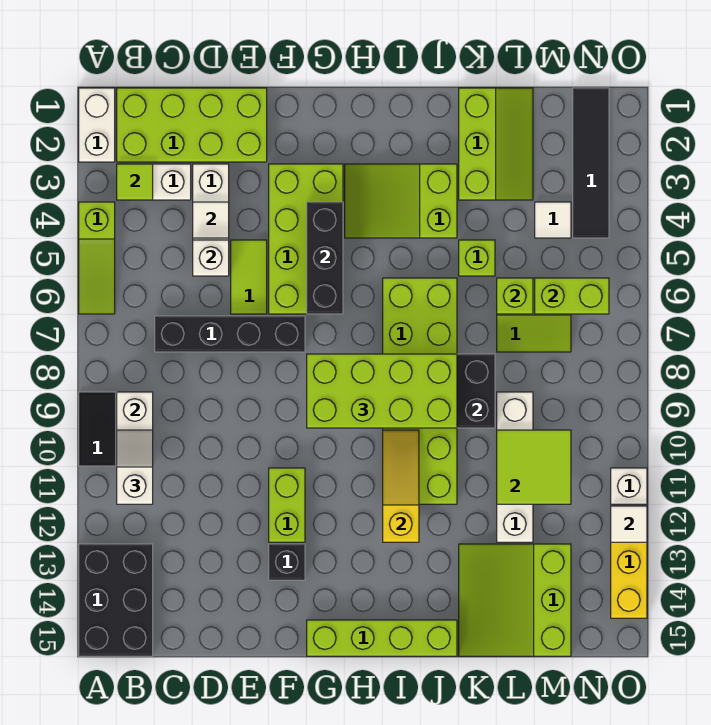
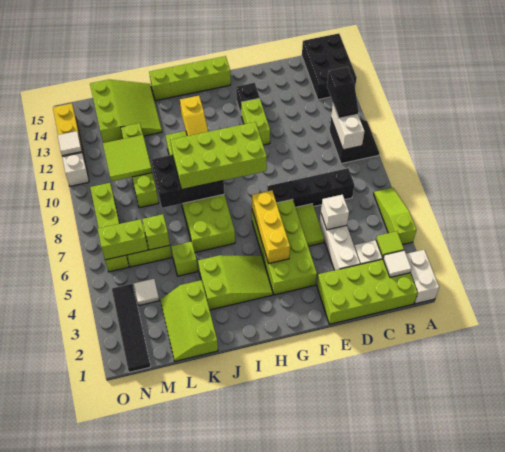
white slope B10:B11 level 3 top 11 -> black slope B10:B11 level 3 top 11
white tile D4 level 2 -> white tile B2 level 2
black brick G4:G6 level 2 -> yellow brick G4:G6 level 2
white brick L9:L12 level 1 -> lime brick L9:L12 level 1
none -> lime brick N6:N9 level 1

